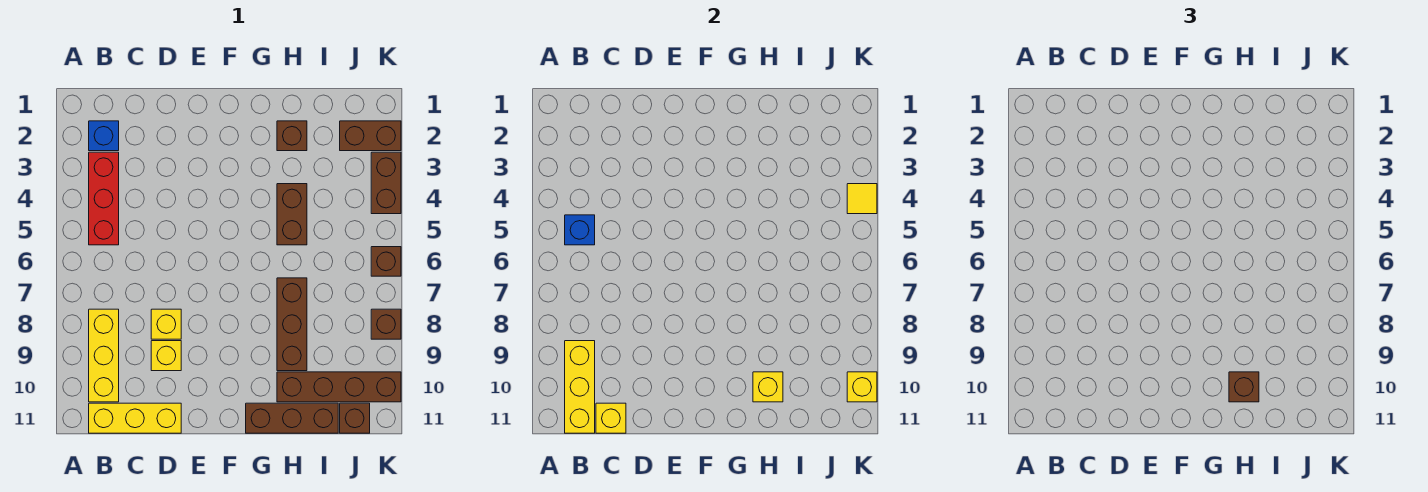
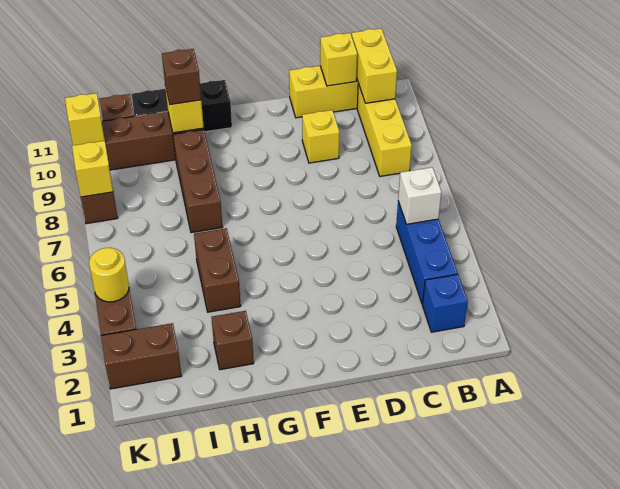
red brick B3:B5 level 1 -> blue brick B3:B5 level 1
blue brick B5 level 2 -> white brick B5 level 2
yellow brick B9:B11 level 2 -> yellow brick B10:B11 level 2
yellow brick D8 level 1 -> yellow brick K8 level 2
brown brick G11:I11 level 1 -> black brick G11:I11 level 1
yellow tile K4 level 2 -> yellow round brick K4 level 2
brown brick K6 level 1 -> none

